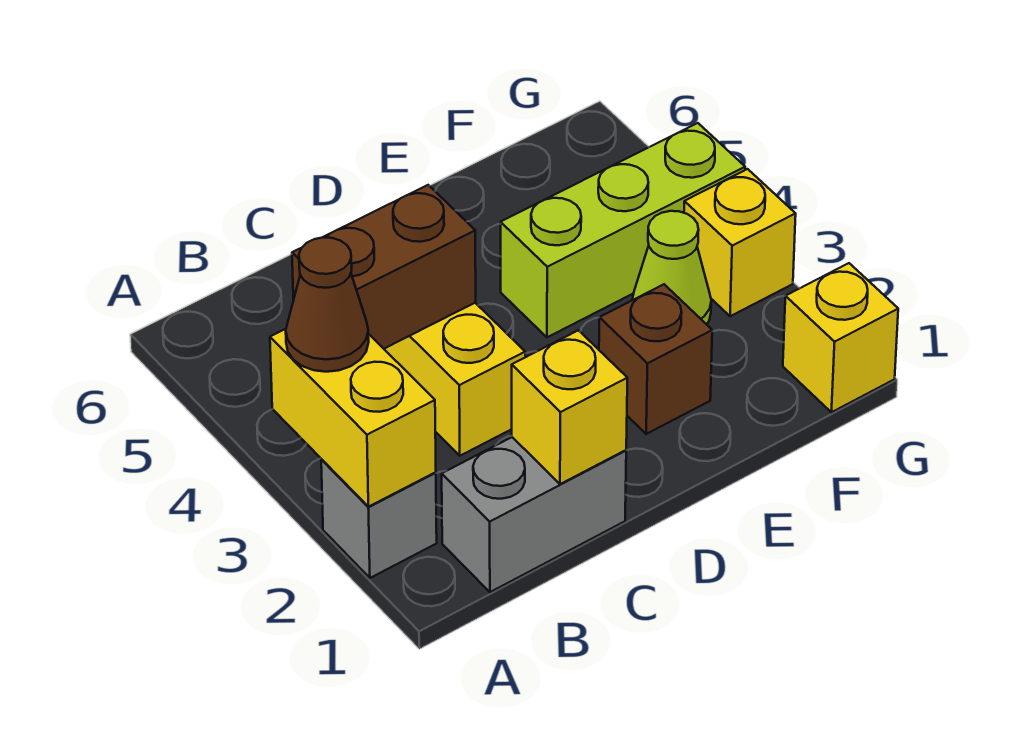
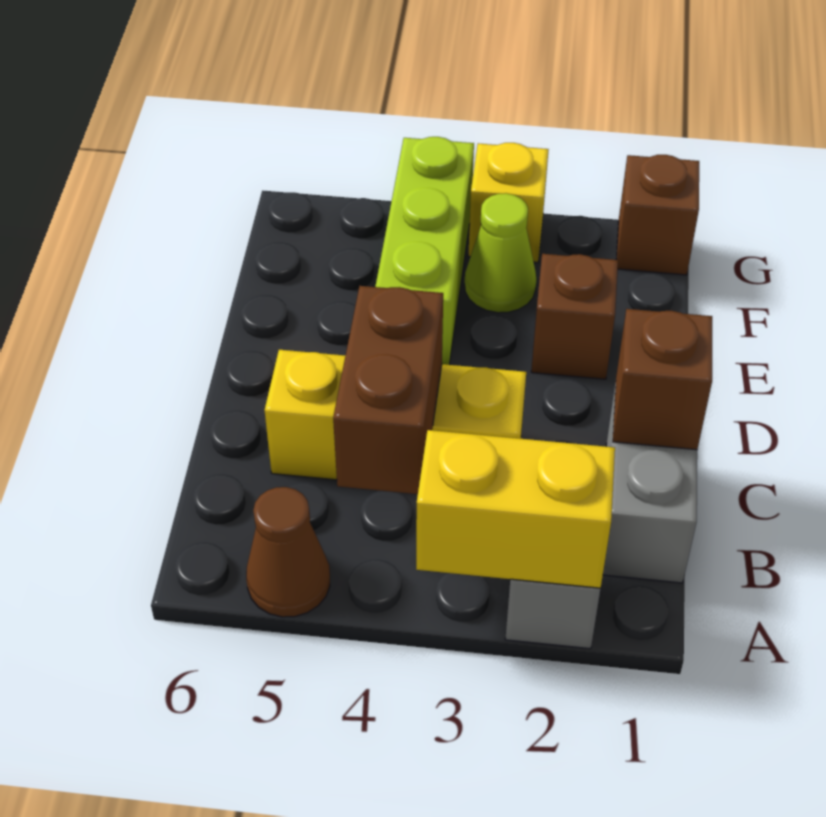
brown cone A3 level 3 -> brown cone A5 level 1
yellow brick C1 level 2 -> brown brick C1 level 2
yellow brick G1 level 1 -> brown brick G1 level 1

